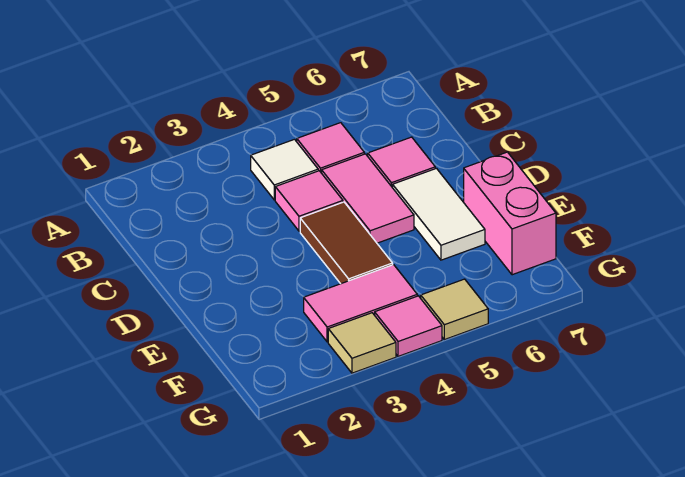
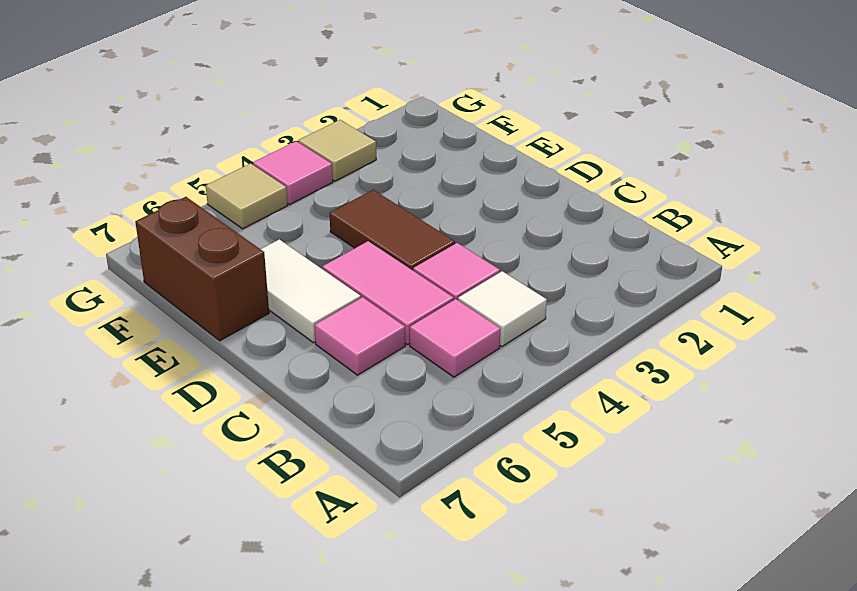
pink brick E7:F7 level 1 -> brown brick E7:F7 level 1
pink tile F3:F4 level 1 -> none

